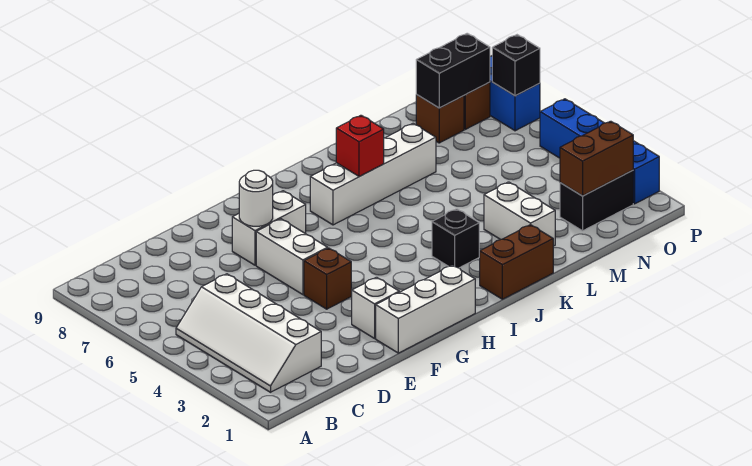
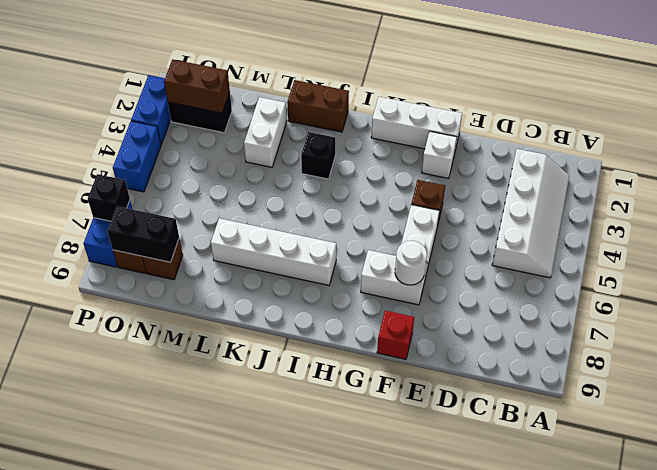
red brick J7 level 2 -> red brick F9 level 1

